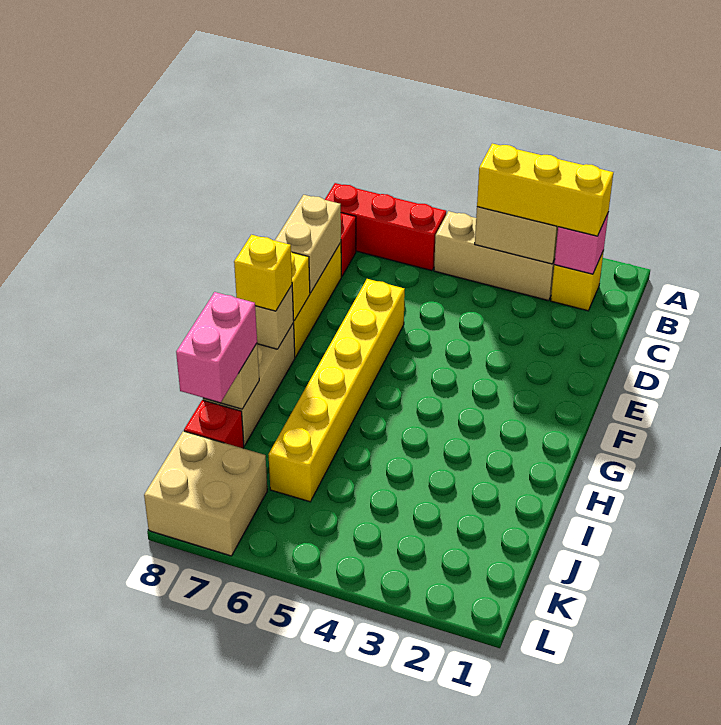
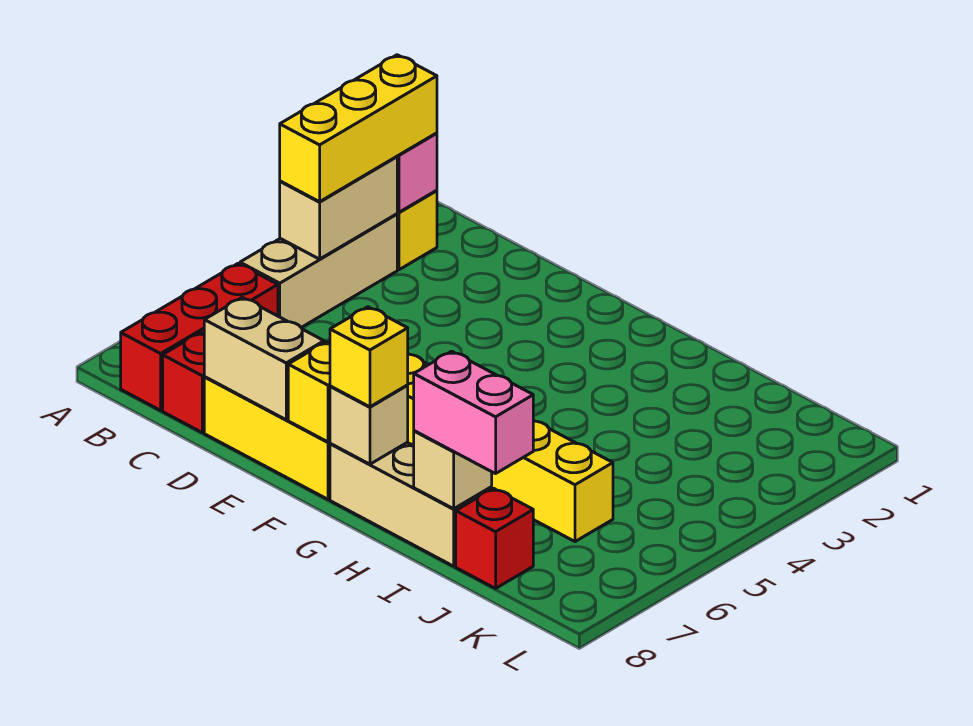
tan brick K7:L8 level 1 -> none

